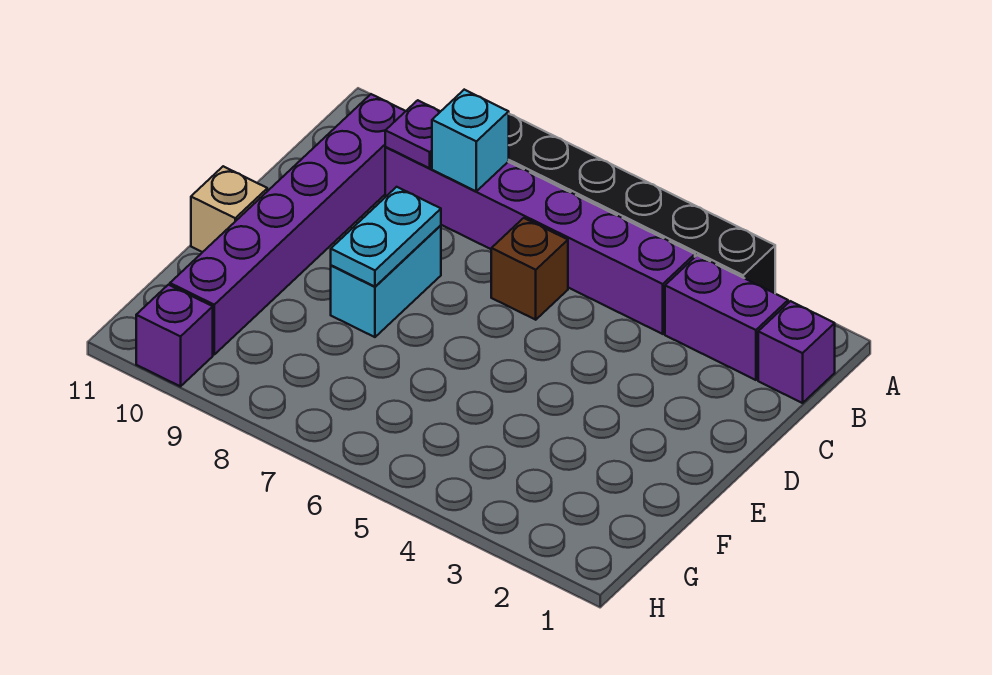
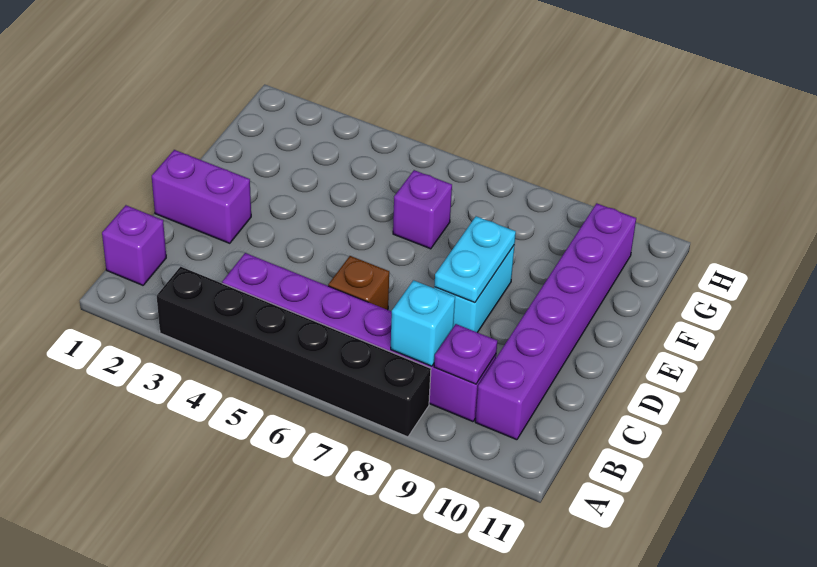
purple brick B2:B3 level 1 -> purple brick D1:D2 level 1
tan brick E11 level 1 -> none
purple brick H10 level 1 -> purple brick F6 level 1

